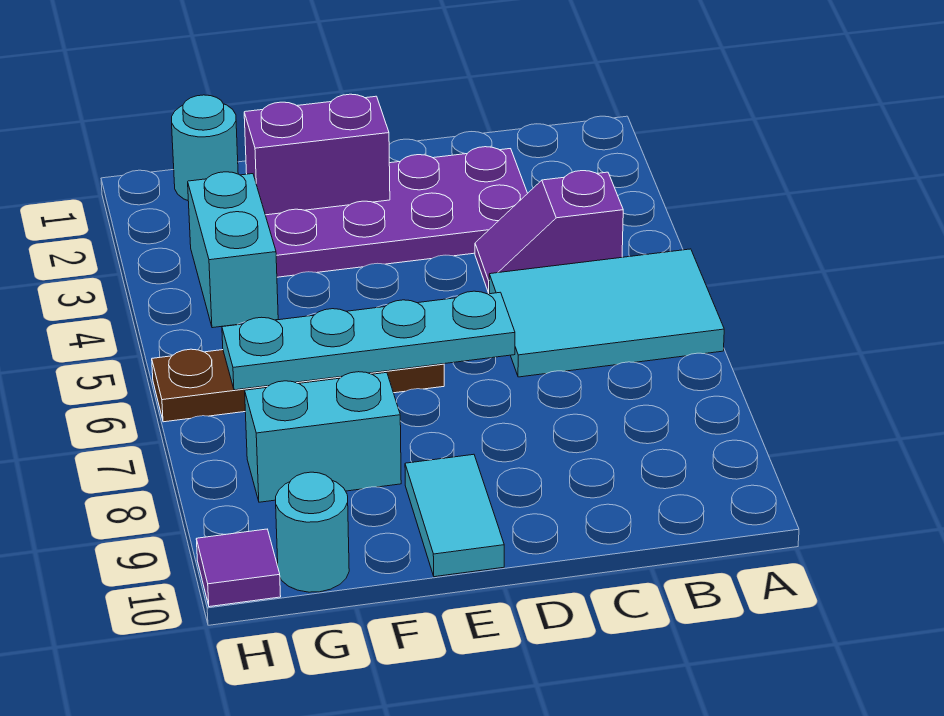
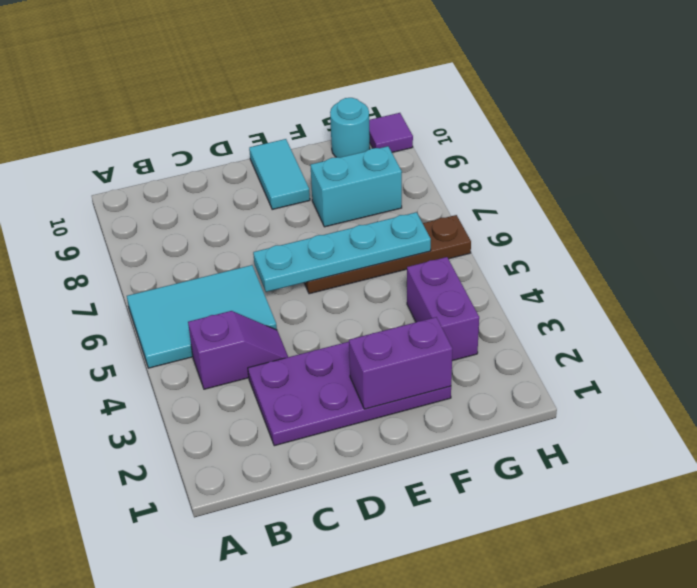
cyan round brick G1 level 1 -> none
cyan brick G3:G4 level 1 -> purple brick G3:G4 level 1

